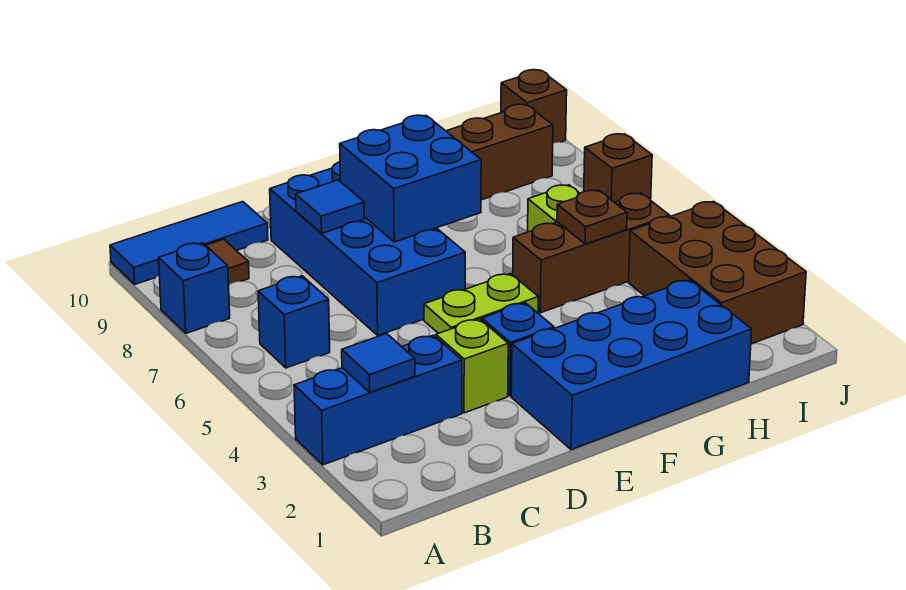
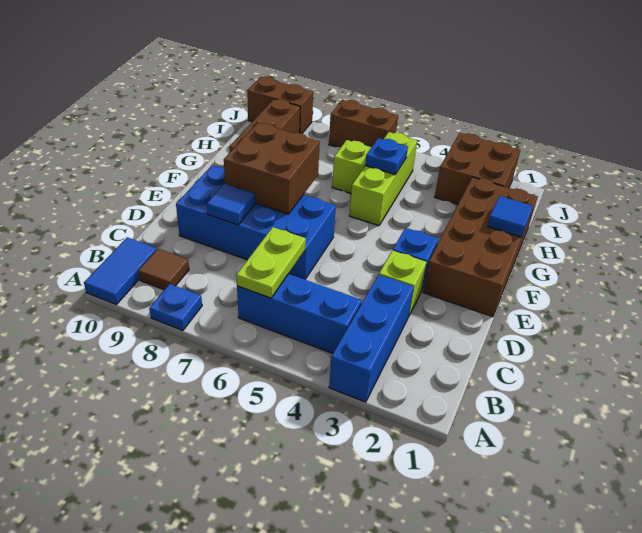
blue brick A8 level 1 -> blue plate A8 level 1
blue tile A10:C10 level 1 -> blue tile A10:B10 level 1
blue tile B3 level 2 -> blue tile G1 level 2
blue brick B6 level 1 -> blue brick B4:B6 level 1
blue brick E1:H2 level 1 -> brown brick E1:H2 level 1
lime plate E5:F5 level 1 -> lime plate B6:C6 level 2
blue brick E7:F8 level 2 -> brown brick E7:F8 level 2
brown brick G5:I5 level 1 -> lime brick G5:I5 level 1
brown plate H5 level 2 -> blue plate H5 level 2
brown brick I2:J4 level 1 -> brown brick I2:J3 level 1
brown brick J7 level 1 -> brown brick J6:J7 level 1
brown brick J10 level 1 -> brown brick J9:J10 level 1

